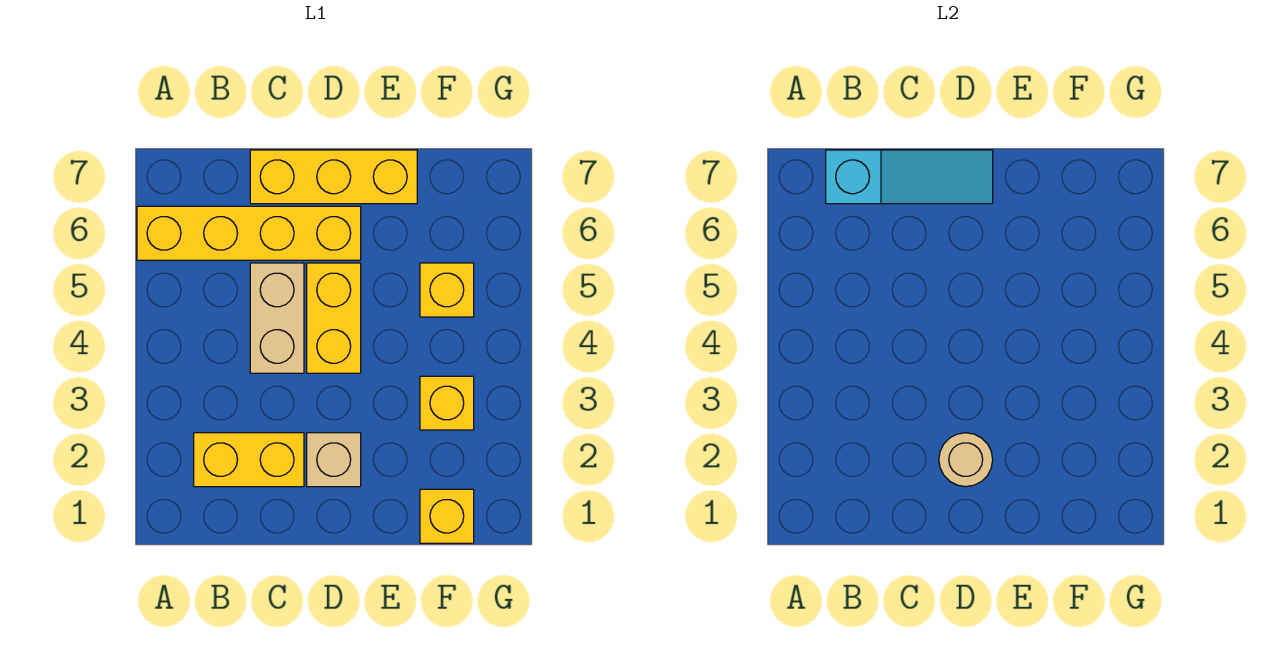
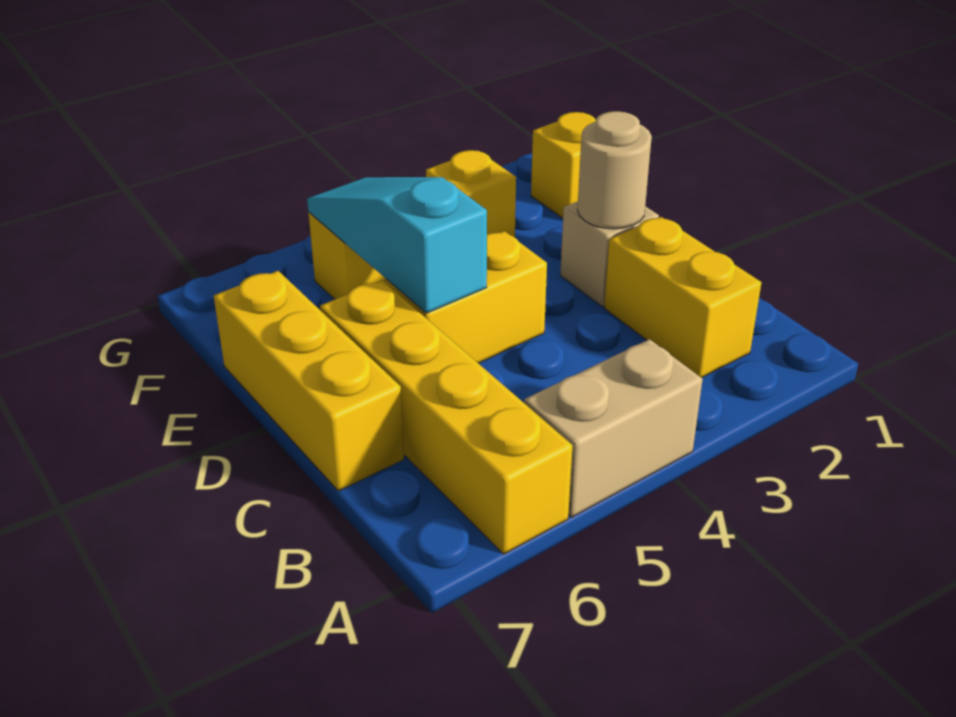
cyan slope B7:D7 level 2 top B -> cyan slope D5:F5 level 2 top D
tan brick C4:C5 level 1 -> tan brick A4:A5 level 1

